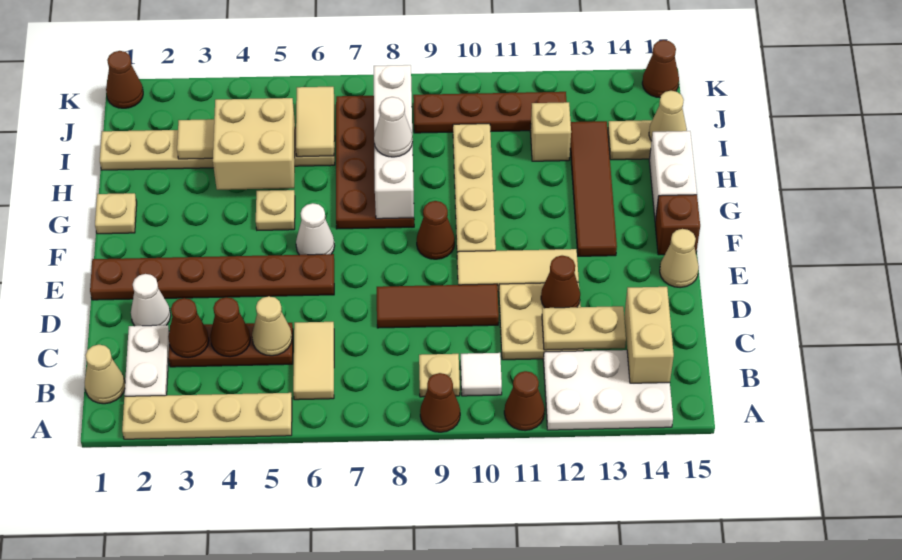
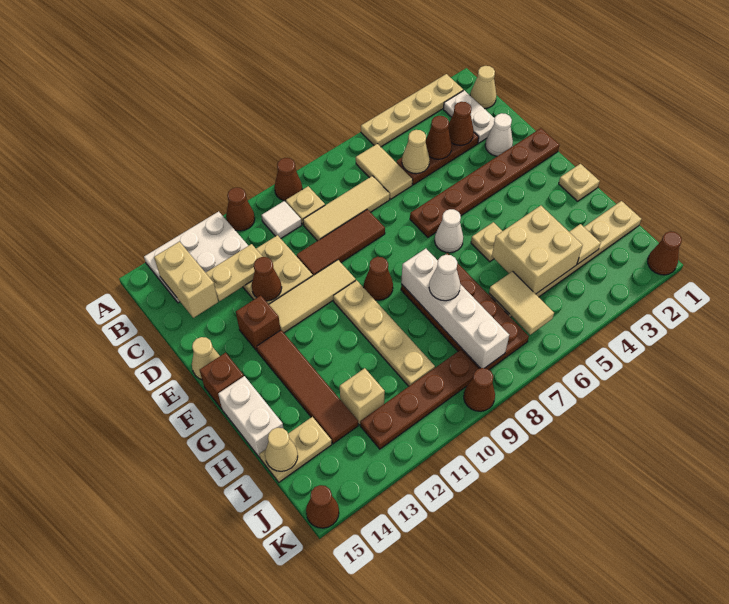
none -> tan tile C7:C9 level 1
none -> brown brick E13 level 1
none -> brown cone K9 level 1

